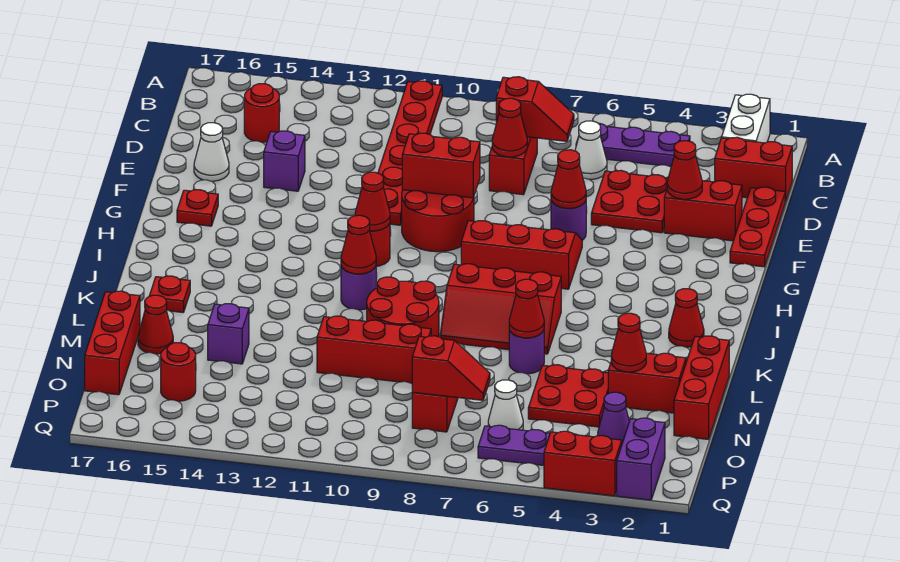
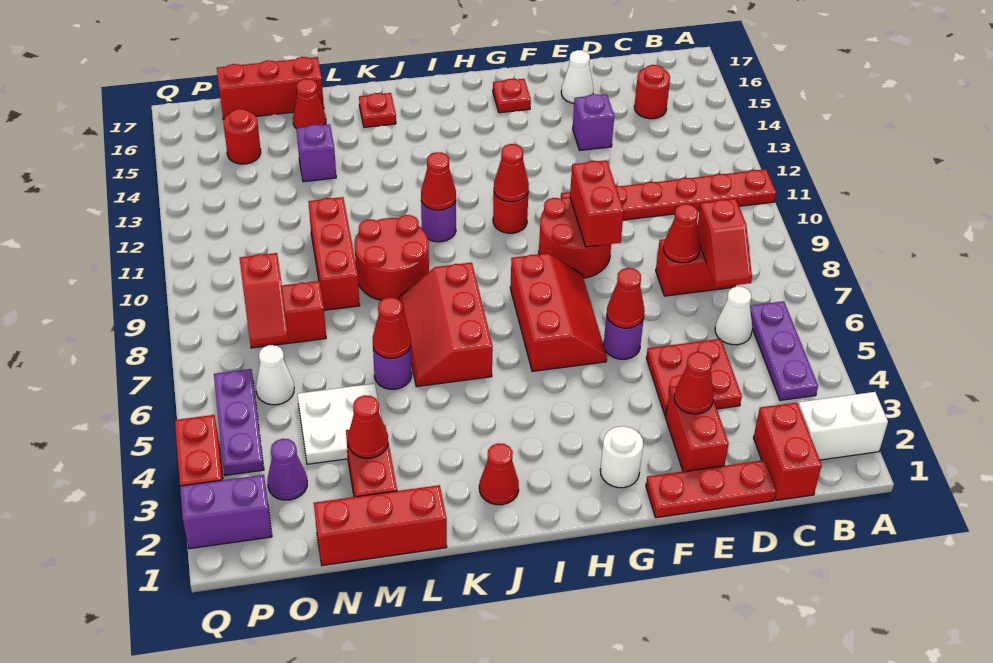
none -> white round brick G2 level 1
red plate M4:N5 level 1 -> white plate M4:N5 level 1

